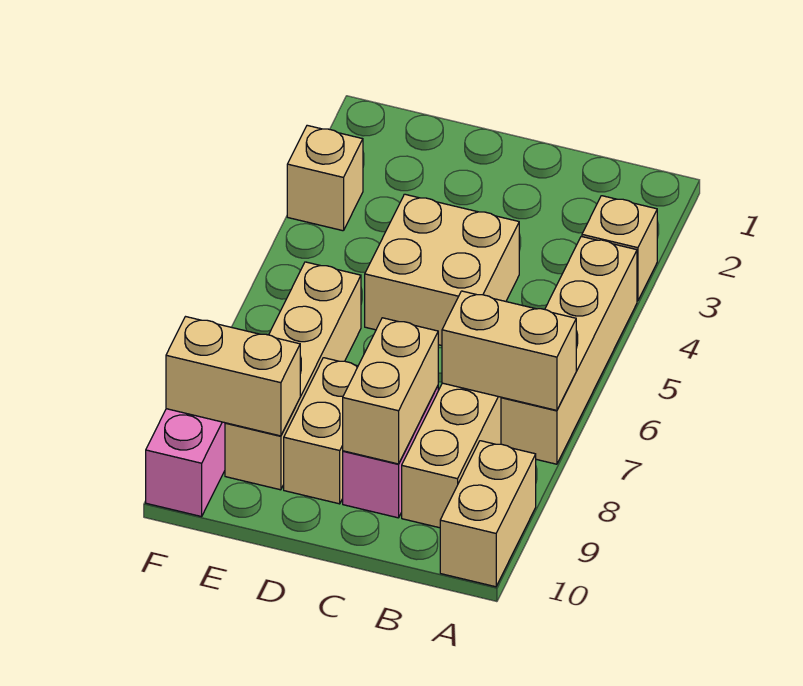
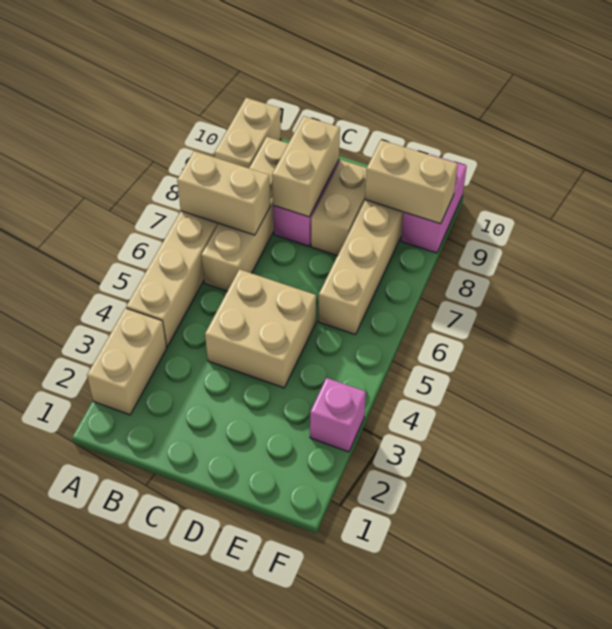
tan brick A3 level 1 -> tan brick A2:A3 level 1
tan brick F3 level 1 -> pink brick F3 level 1

